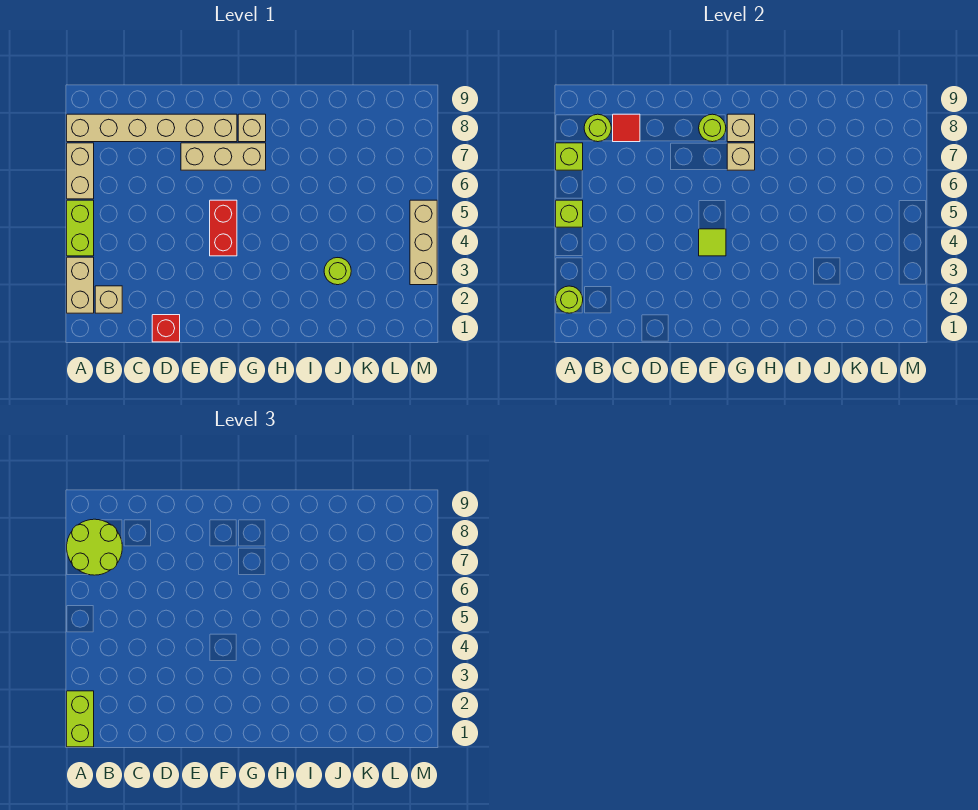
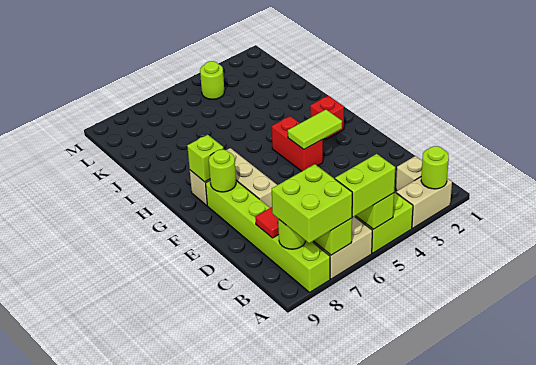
lime brick A1:A2 level 3 -> lime brick A5:A6 level 3
lime round brick A7:B8 level 3 -> lime brick A7:B8 level 3
tan brick A8:F8 level 1 -> lime brick A8:F8 level 1
red brick D1 level 1 -> red brick G2 level 1
red brick F4:F5 level 1 -> red brick F4:G4 level 1
lime tile F4 level 2 -> lime tile F3:F4 level 2
tan brick G7 level 2 -> none
tan brick G8 level 2 -> lime brick G8 level 2
lime round brick J3 level 1 -> lime round brick L4 level 1
tan brick M3:M5 level 1 -> none

